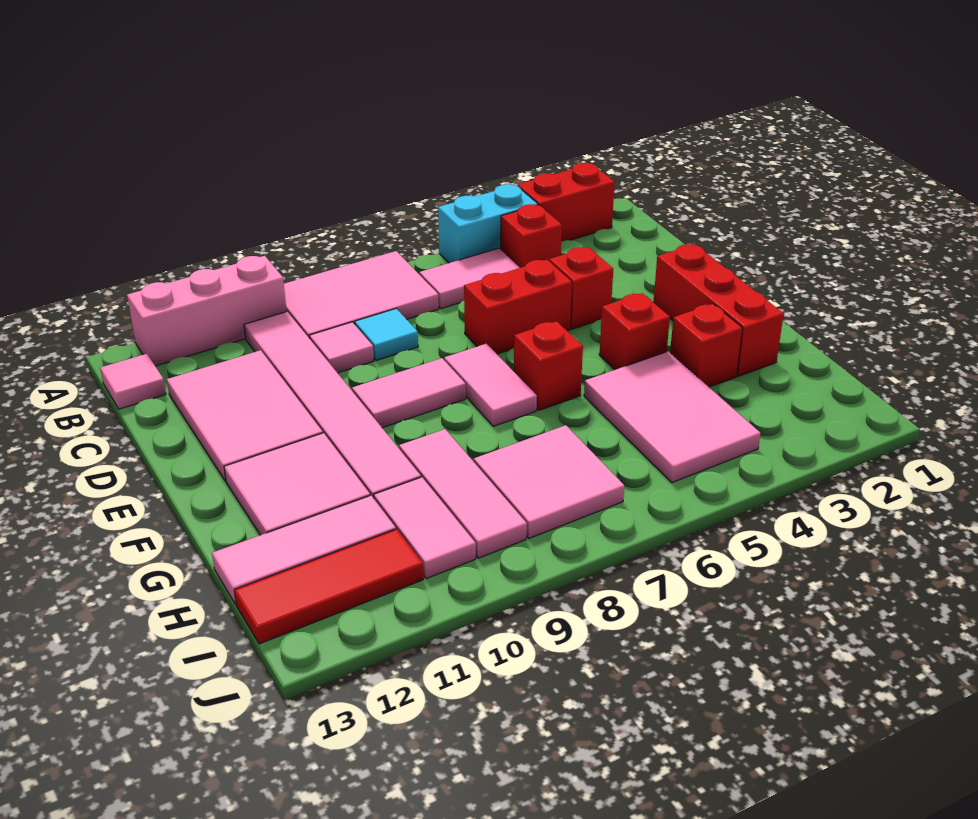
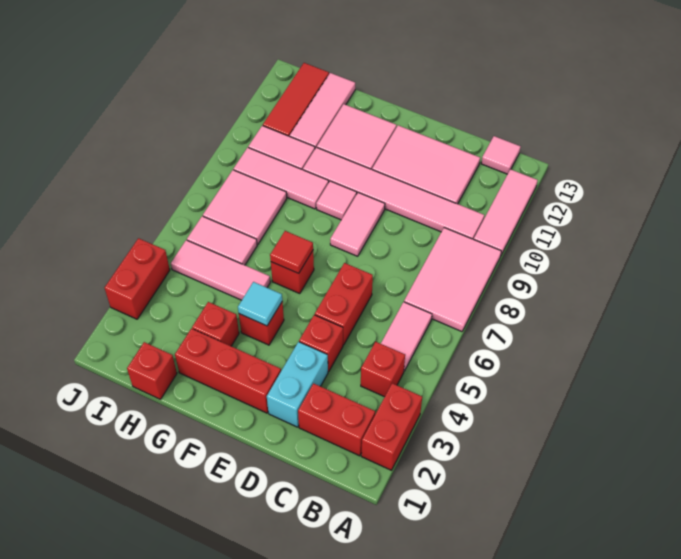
cyan brick A4:A5 level 1 -> cyan brick D2:D3 level 1
pink brick A10:A12 level 1 -> pink tile A10:A12 level 1
none -> red brick B2:C2 level 1
cyan tile C8 level 1 -> cyan tile F4 level 2
pink tile C9 level 1 -> pink tile F9 level 1
pink tile E7:F7 level 1 -> pink tile H6:I6 level 1
none -> red tile F6 level 2
pink tile G4:I5 level 1 -> pink tile G5:I5 level 1
none -> red brick H1 level 1
none -> red brick J3:J4 level 1

